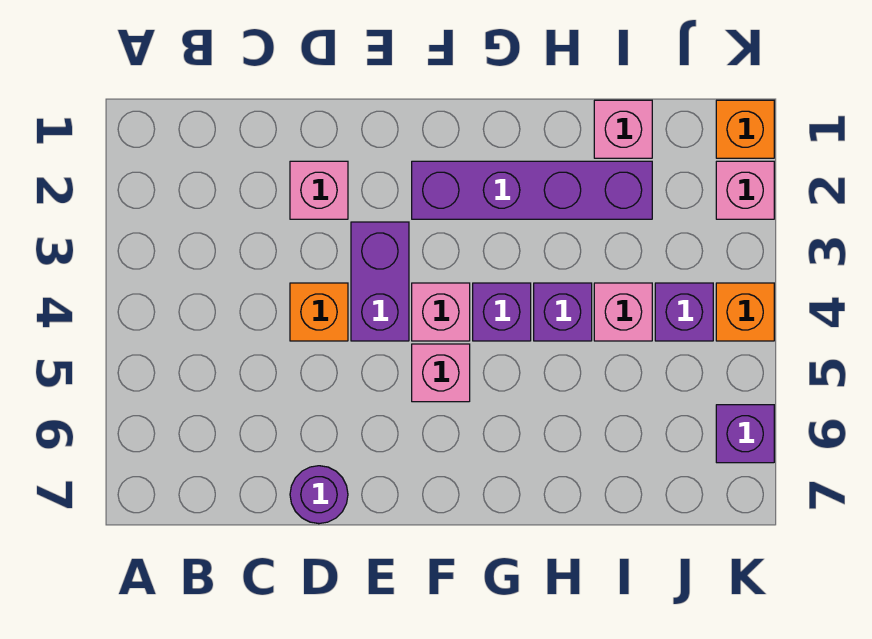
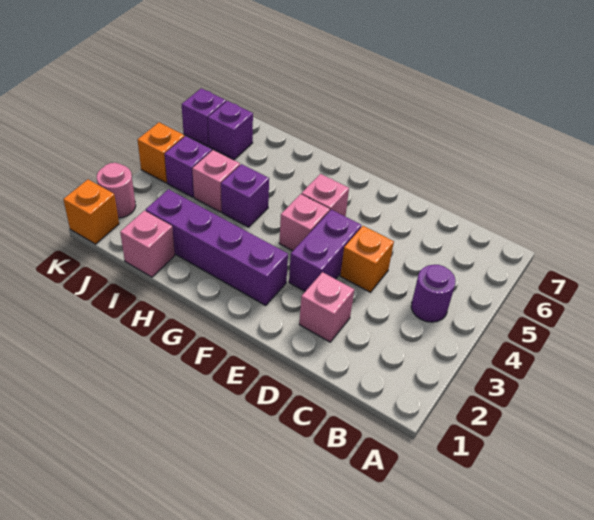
purple round brick D7 level 1 -> purple round brick B4 level 1
purple brick G4 level 1 -> purple brick J6 level 1
pink brick K2 level 1 -> pink round brick K2 level 1

